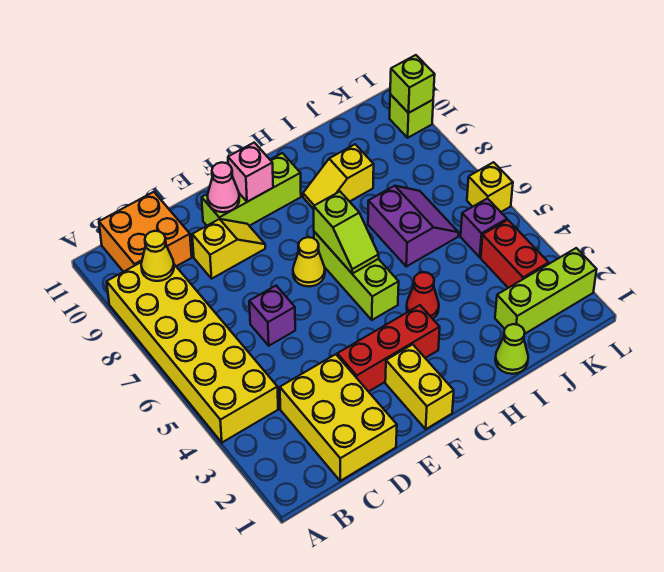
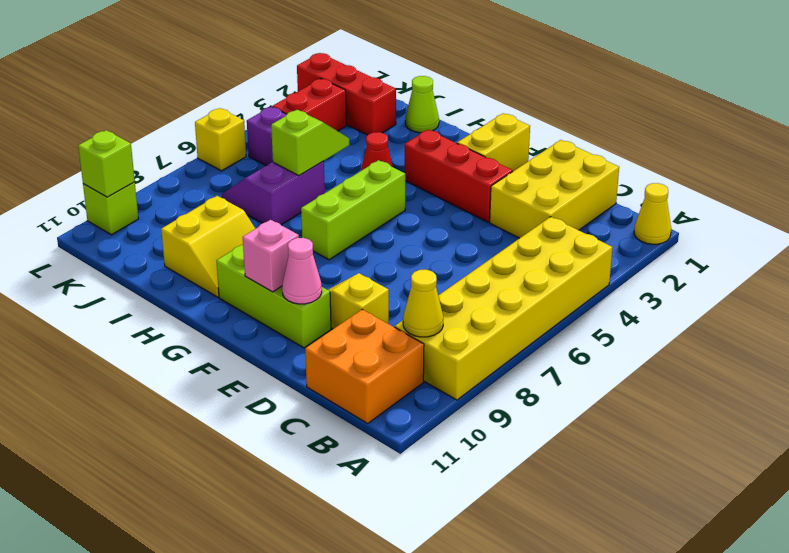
purple brick D6 level 1 -> none
yellow cone F7 level 1 -> yellow cone A1 level 1
lime slope G6:G7 level 2 top 7 -> lime slope I5:I6 level 2 top 6
yellow slope H9:I9 level 1 top I -> yellow slope H9:I10 level 1 top I
lime brick J2:L2 level 1 -> red brick J2:L2 level 1

